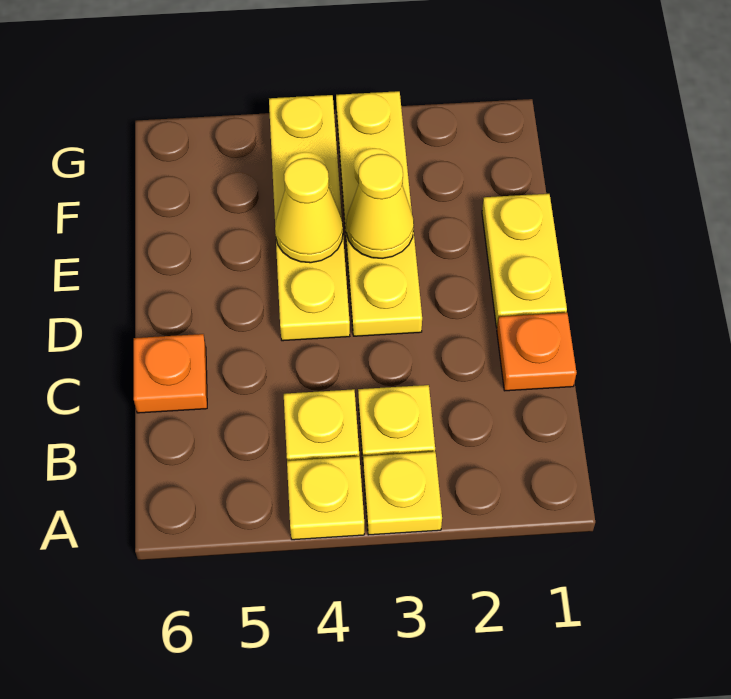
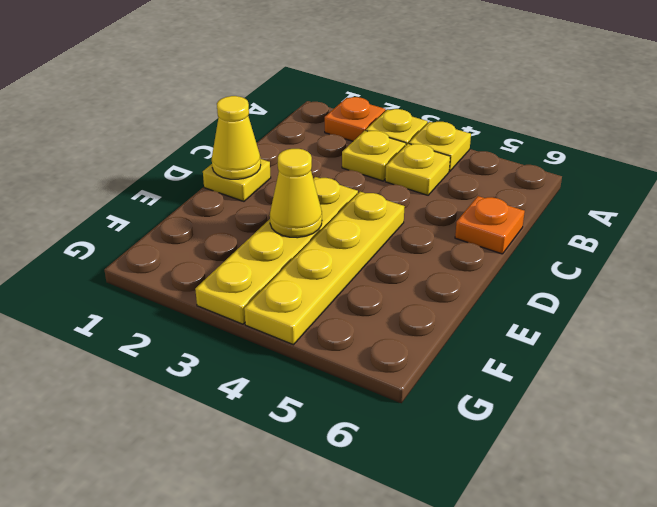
orange plate C1 level 1 -> orange plate A2 level 1
yellow plate D1:E1 level 1 -> yellow plate D1 level 1
yellow cone E4 level 2 -> yellow cone D1 level 2

